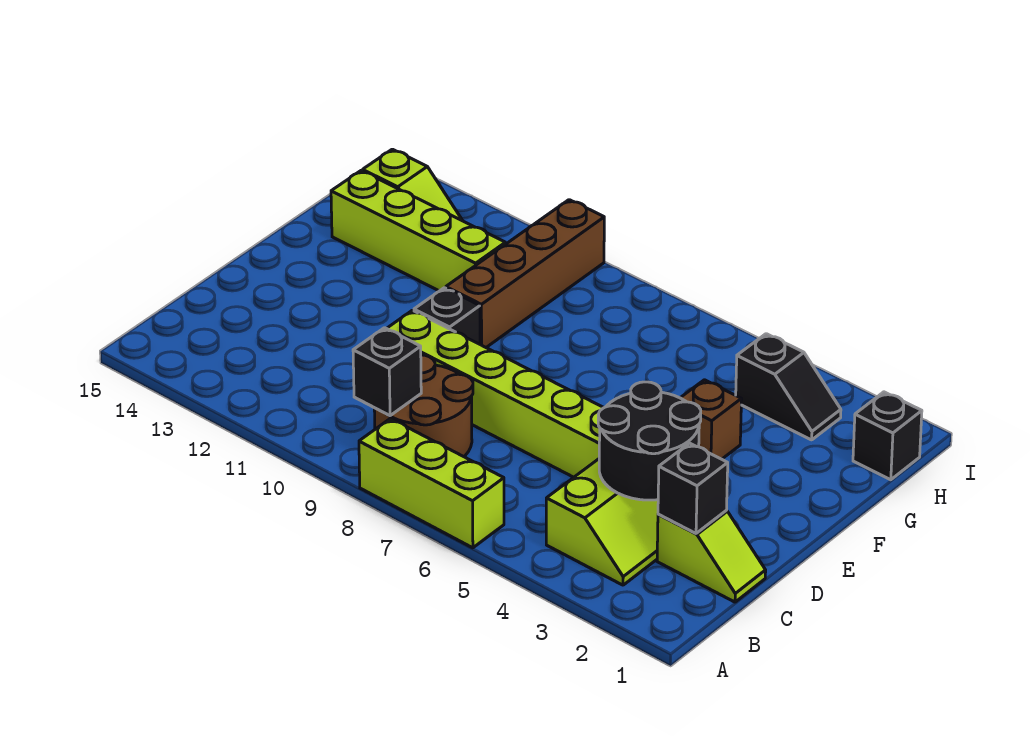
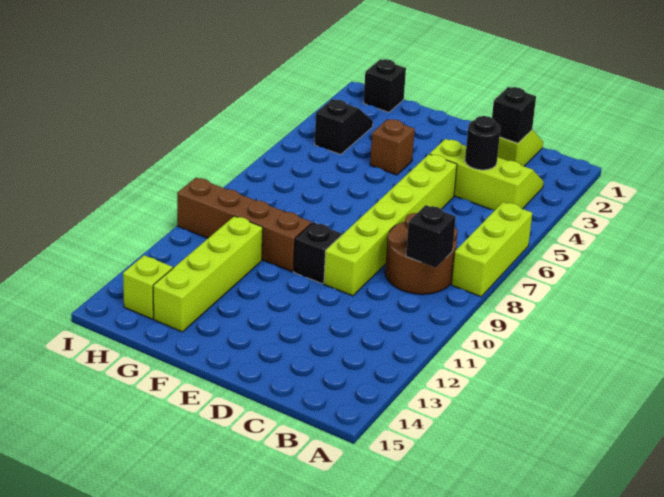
black round brick C3:D4 level 2 -> black round brick C4 level 2

